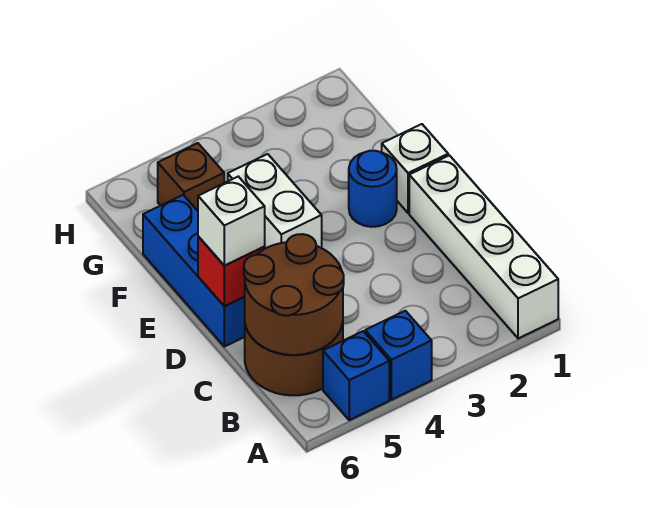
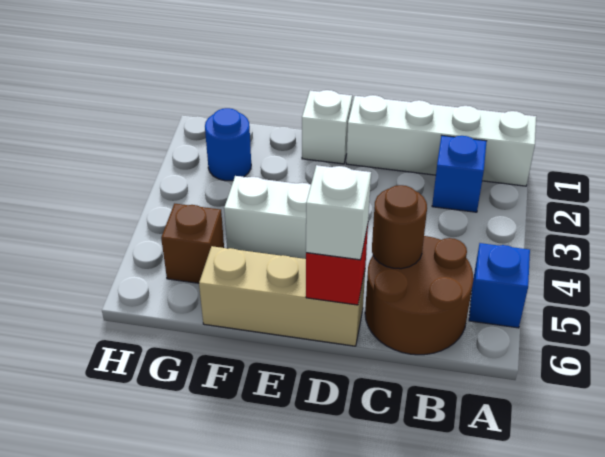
blue brick A4 level 1 -> blue brick B2 level 1
brown round brick B5:C6 level 2 -> brown round brick C5 level 2
blue brick D6:F6 level 1 -> tan brick D6:F6 level 1
blue round brick E2 level 1 -> blue round brick G2 level 1

